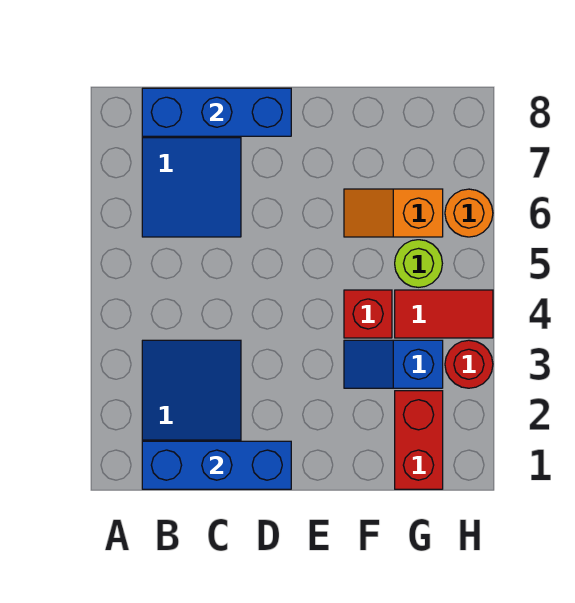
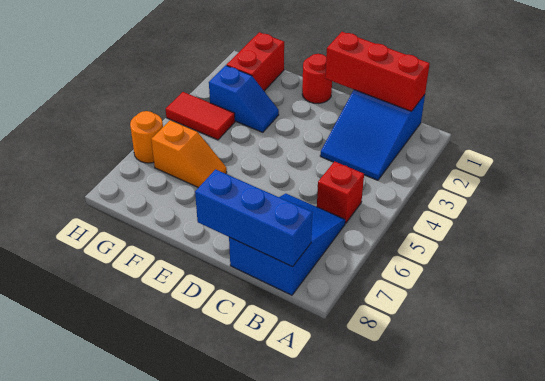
blue brick B1:D1 level 2 -> red brick B1:D1 level 2
red brick F4 level 1 -> red brick B5 level 1
lime round brick G5 level 1 -> none
red round brick H3 level 1 -> red round brick E1 level 1

